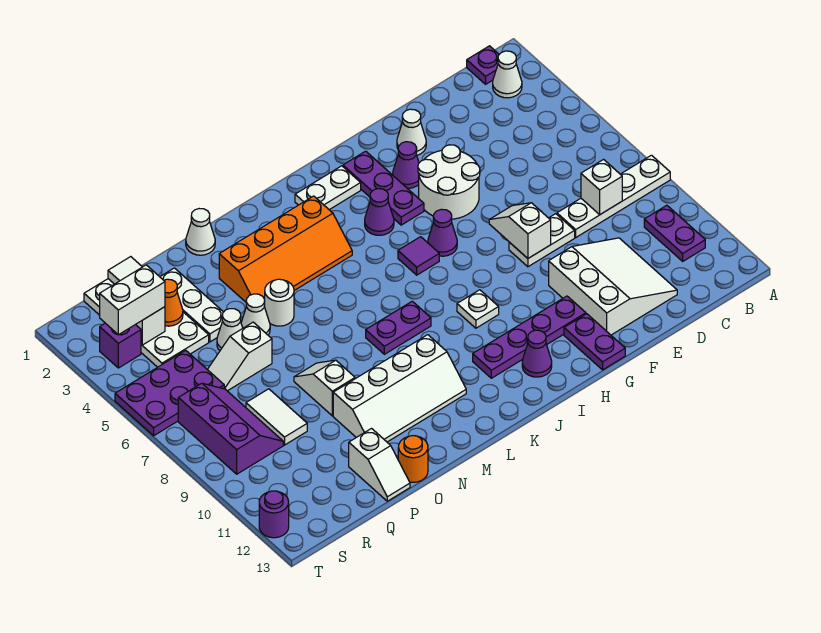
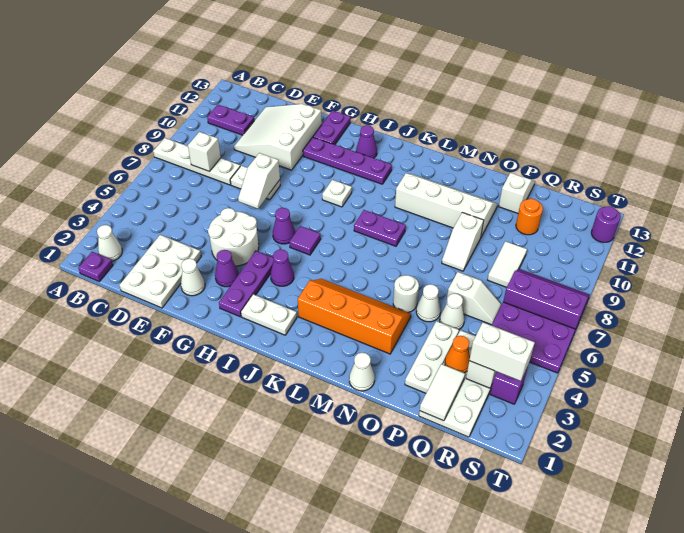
purple plate B10:B11 level 1 -> purple plate B11:C11 level 1
none -> white plate D1:E3 level 1
orange round brick O13 level 1 -> orange round brick Q11 level 1
purple slope R7:S9 level 1 top S -> purple slope R7:T8 level 1 top 7

